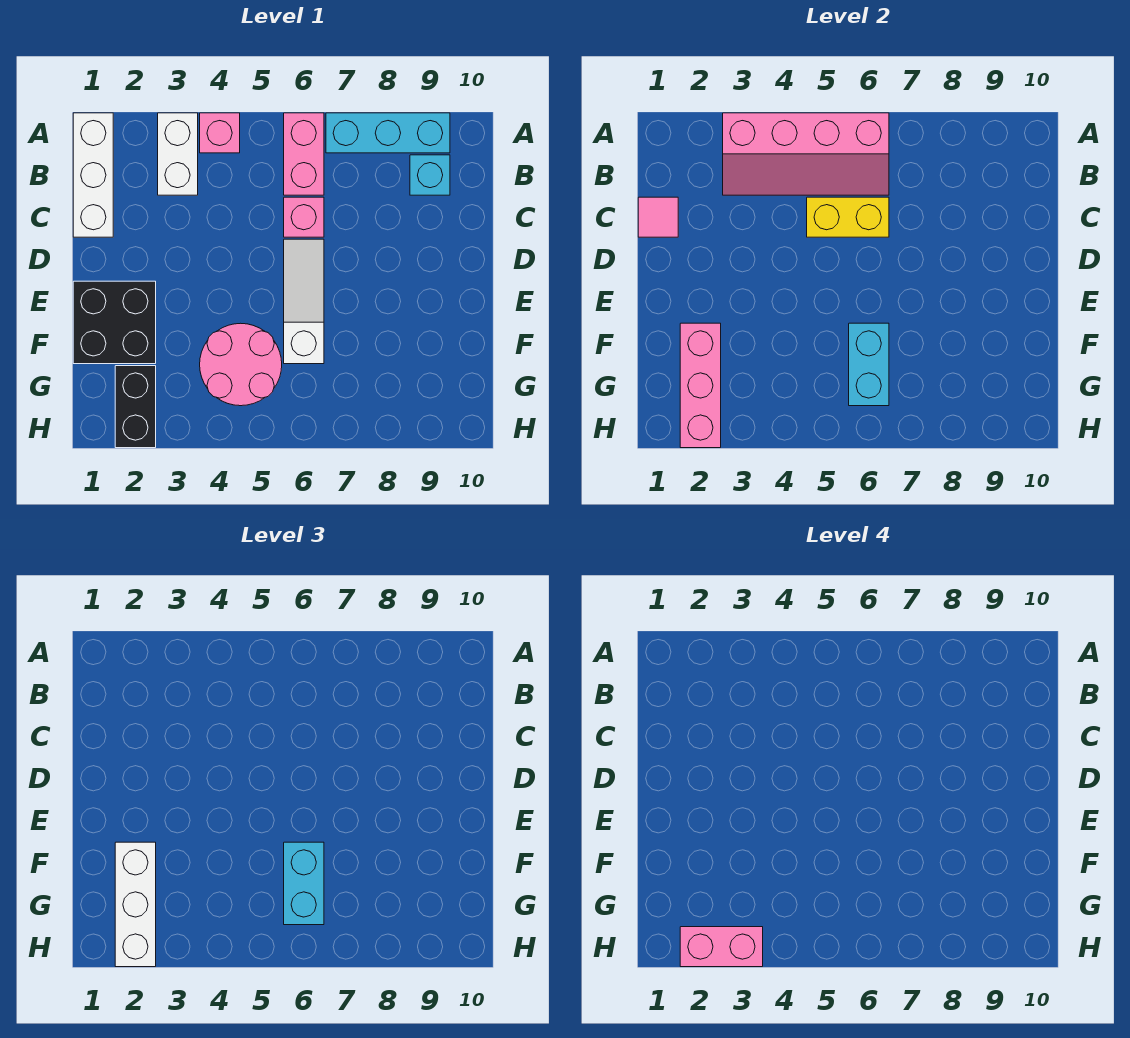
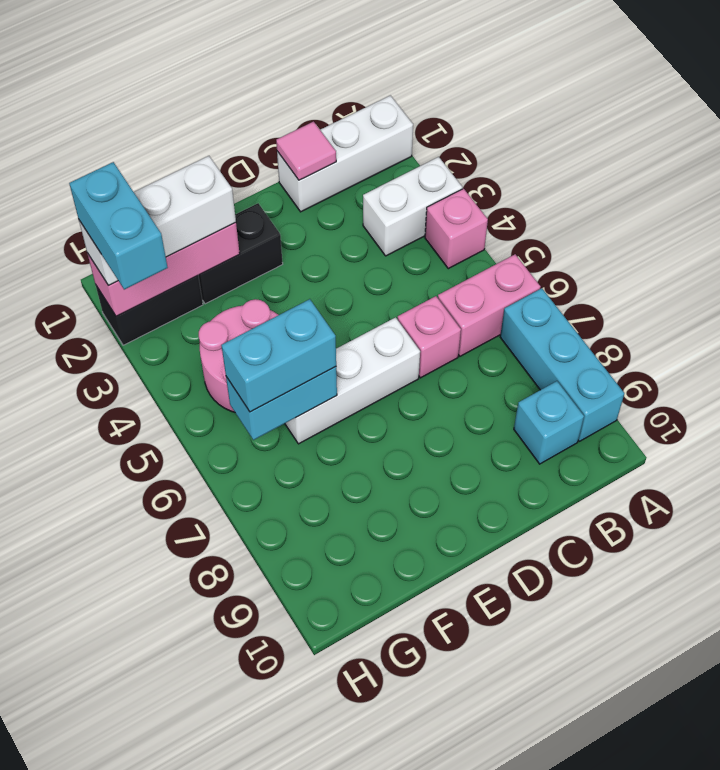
pink slope A3:B6 level 2 top A -> none
yellow brick C5:C6 level 2 -> none
white slope D6:F6 level 1 top F -> white brick D6:F6 level 1
black brick E1:F2 level 1 -> black brick E2:F2 level 1
pink brick H2:H3 level 4 -> cyan brick H2:H3 level 4

